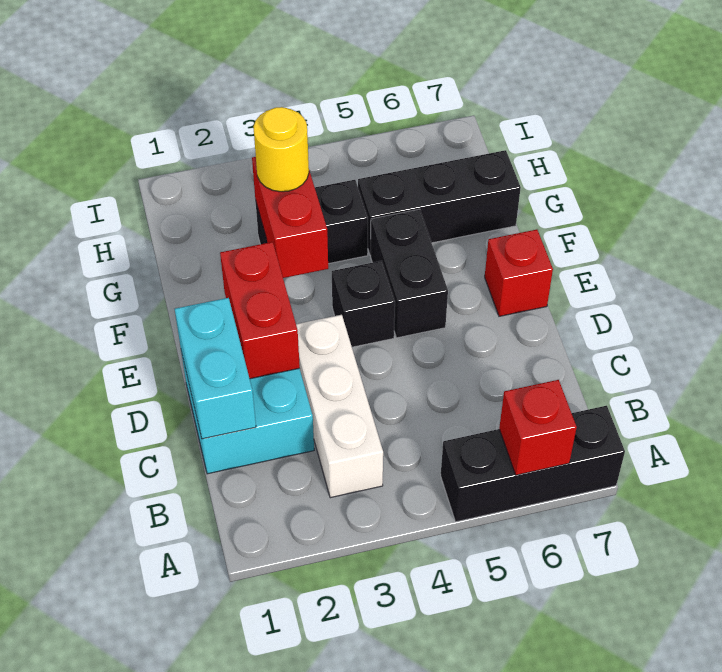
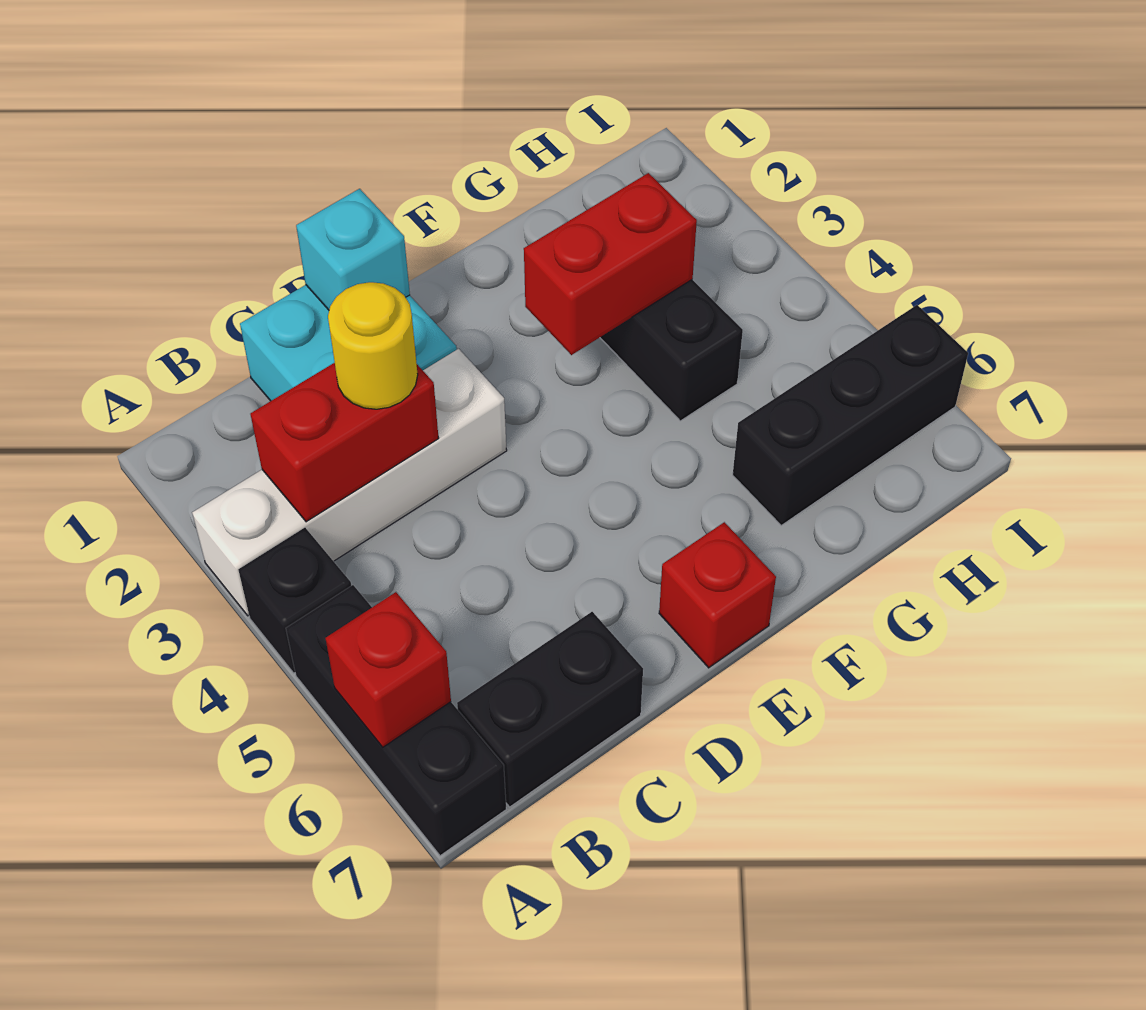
white brick B3:D3 level 1 -> white brick A3:D3 level 1
cyan brick C1:D1 level 2 -> cyan brick D1 level 2
red brick D2:E2 level 2 -> red brick B3:C3 level 2
black brick E4 level 1 -> black brick A4 level 1
black brick E5:F5 level 1 -> black brick B7:C7 level 1
yellow round brick G3 level 3 -> yellow round brick C3 level 3
black brick G5:G7 level 1 -> black brick G6:I6 level 1

